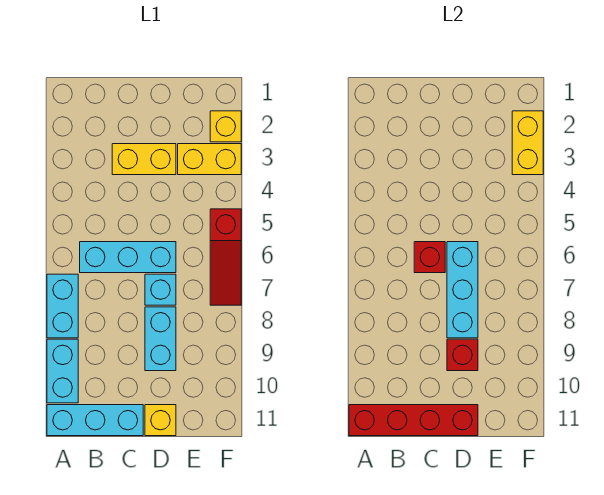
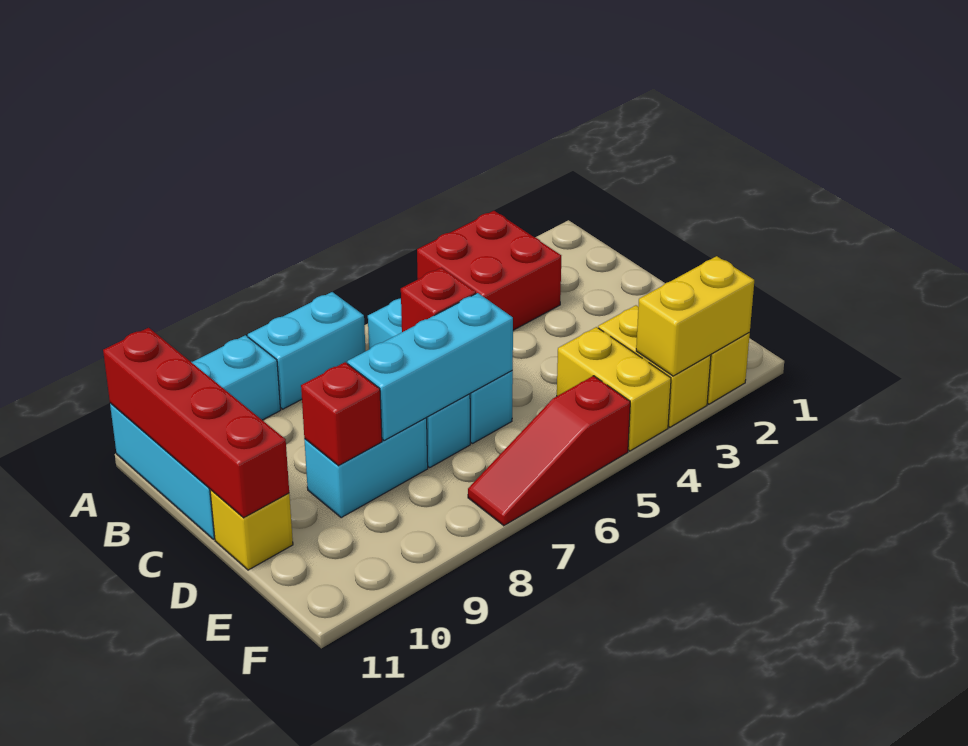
none -> red brick A3:B4 level 1
yellow brick C3:D3 level 1 -> yellow brick E4:F4 level 1

